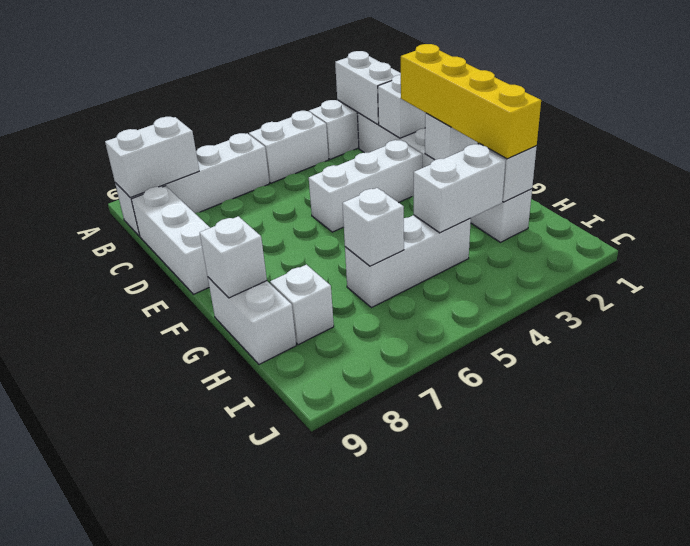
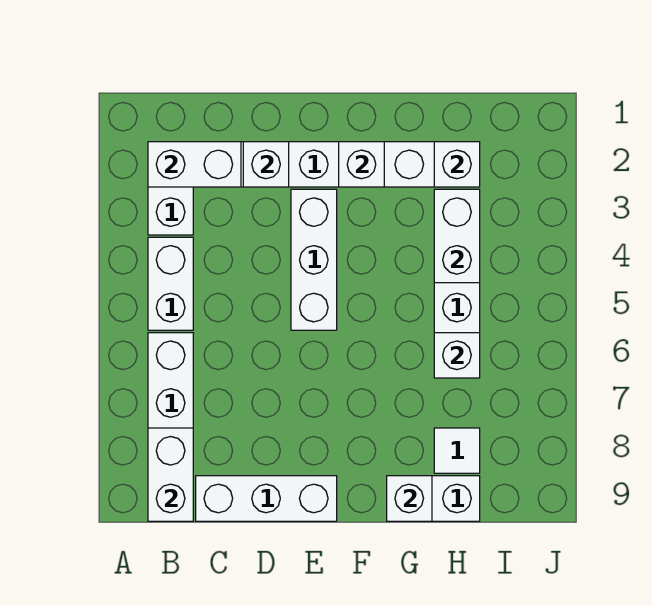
yellow brick E2:H2 level 3 -> none
white brick H8 level 1 -> white tile H8 level 1

